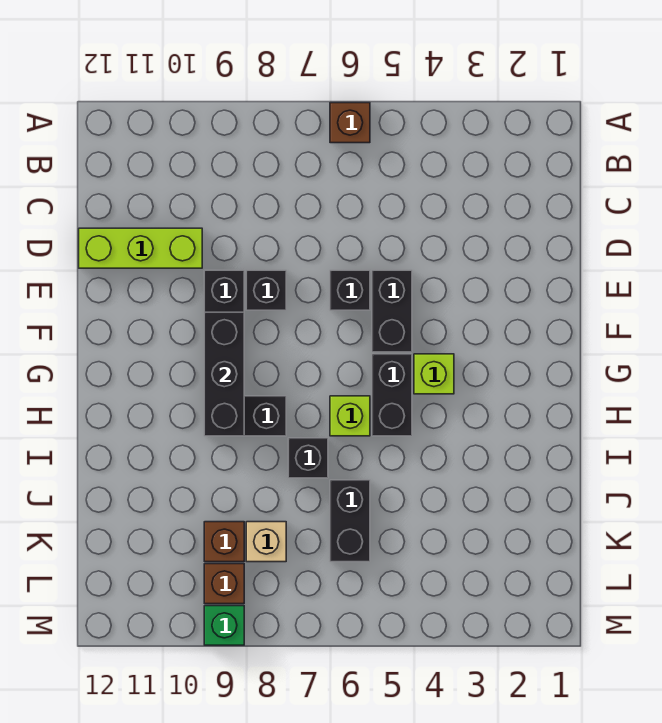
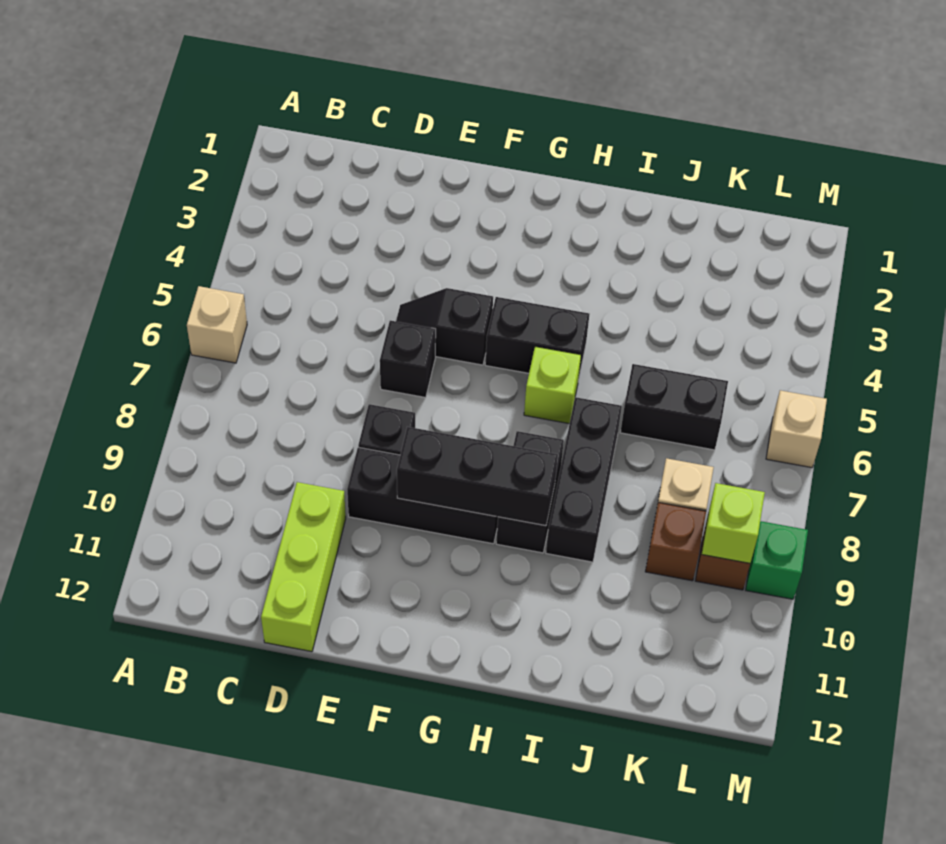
brown brick A6 level 1 -> tan brick A6 level 1
black brick E5:F5 level 1 -> black slope E5:F5 level 1 top F
lime brick G4 level 1 -> lime brick L9 level 2
black brick I7 level 1 -> black brick I7:I9 level 1
none -> tan brick M6 level 1

